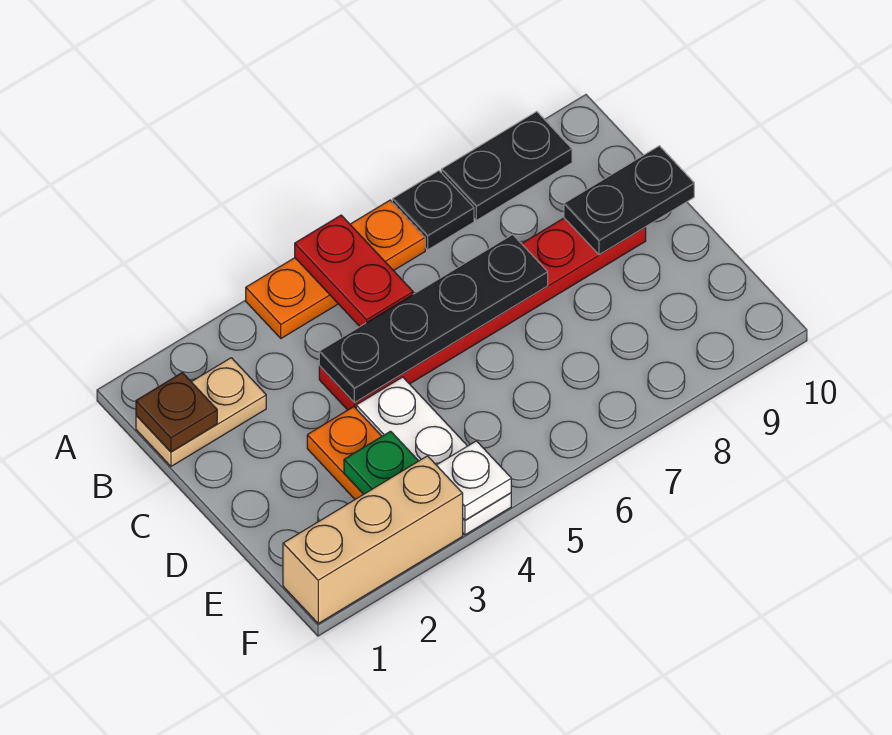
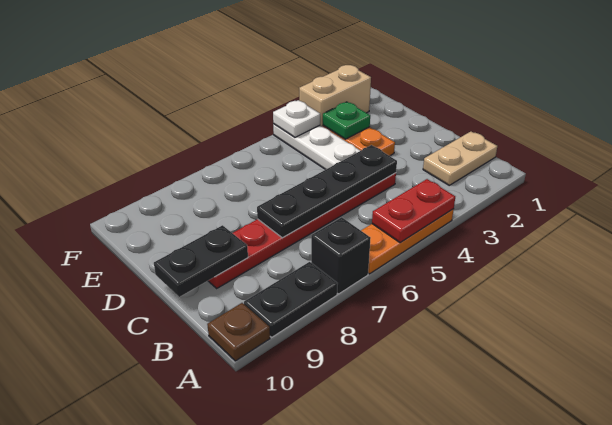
red plate A5:B5 level 2 -> red plate A4:A5 level 2
black plate A7 level 1 -> black brick A7 level 1
brown plate B1 level 2 -> brown plate A10 level 1
tan brick F1:F3 level 1 -> tan brick F2:F3 level 1

